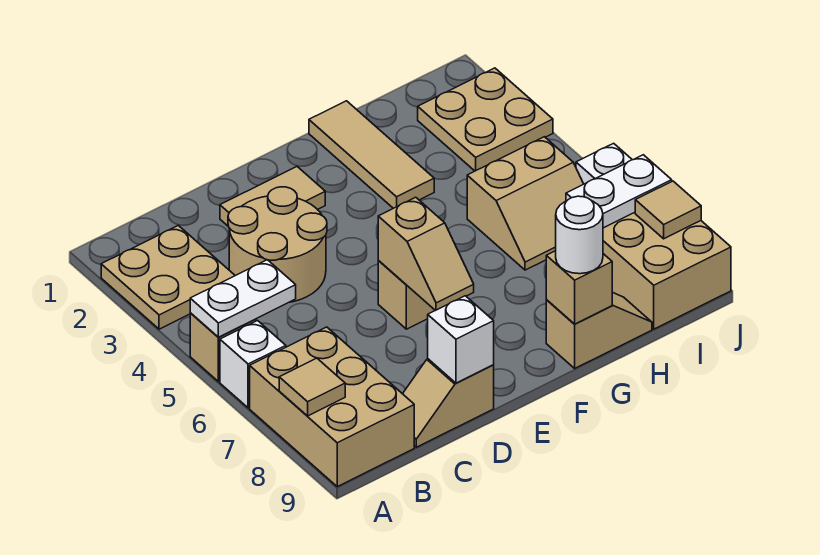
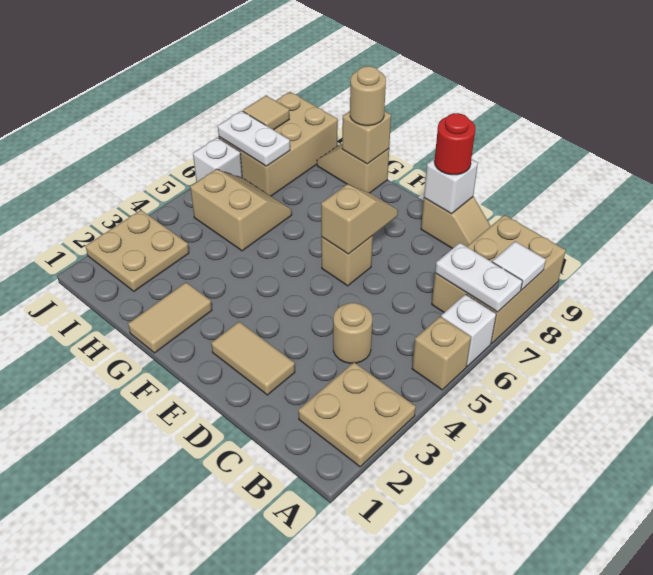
white plate A5:B5 level 2 -> white plate A7:B7 level 2
tan tile A8 level 2 -> white tile A8 level 2
tan round brick C3:D4 level 1 -> tan round brick C4 level 1
none -> red round brick D9 level 3
tan tile G1:G3 level 1 -> tan tile G1:G2 level 1
white round brick G9 level 3 -> tan round brick G9 level 3

